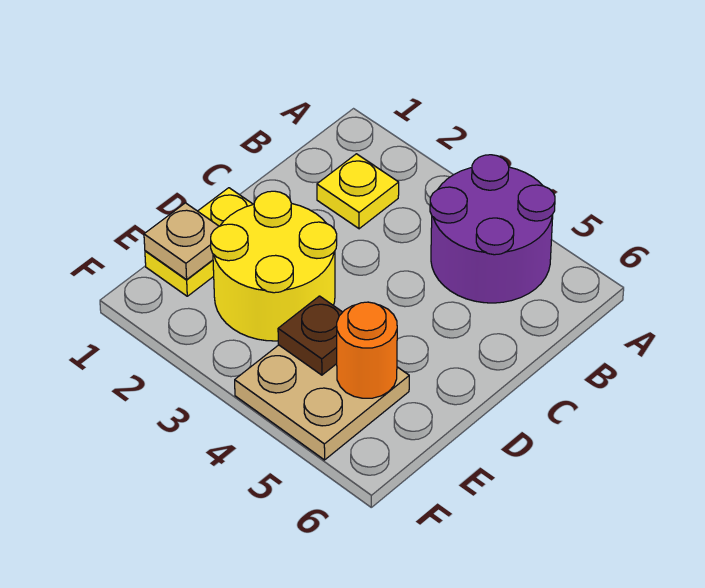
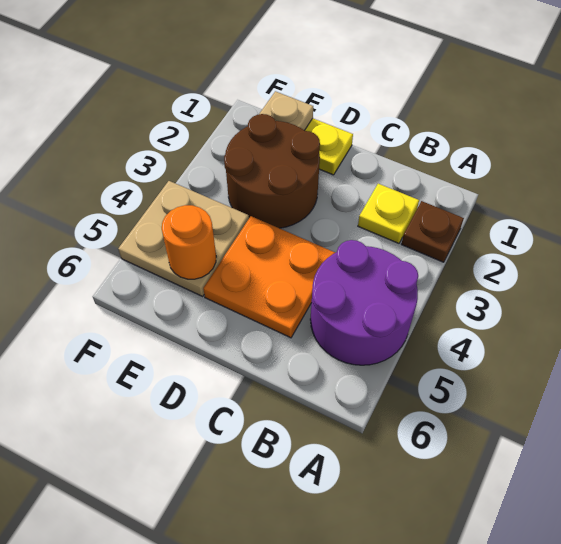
none -> orange plate C4:D5 level 1
yellow round brick D2:E3 level 1 -> brown round brick D2:E3 level 1
brown plate E4 level 2 -> brown plate A2 level 1

